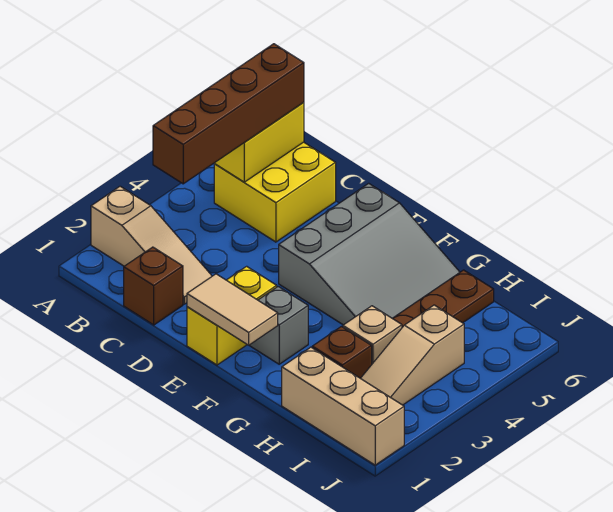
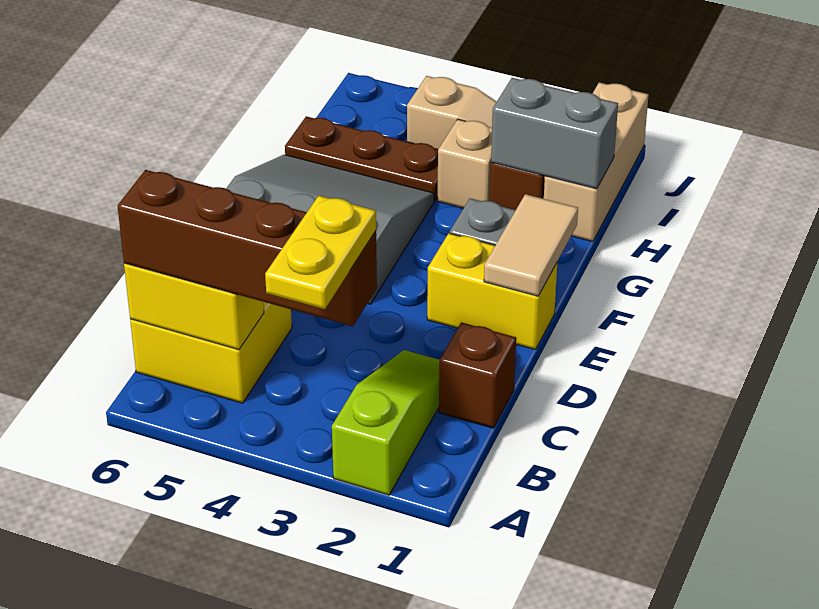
tan slope A2:C2 level 1 top A -> lime slope A2:C2 level 1 top A
none -> yellow plate A3:B3 level 4
none -> grey brick H1:H2 level 2

